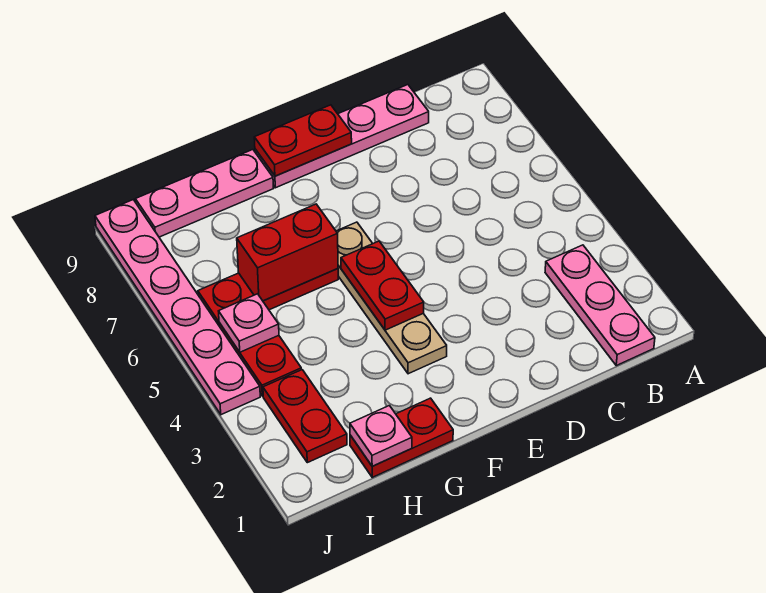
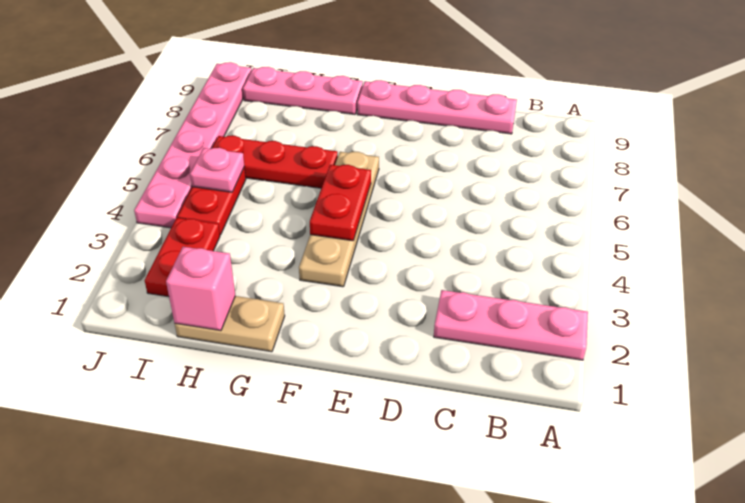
pink plate B1:B3 level 1 -> pink plate A2:C2 level 1
red plate E9:F9 level 2 -> none
red plate G1:H1 level 1 -> tan plate G1:H1 level 1
red brick G6:H6 level 2 -> none
pink plate H1 level 2 -> pink brick H1 level 2

